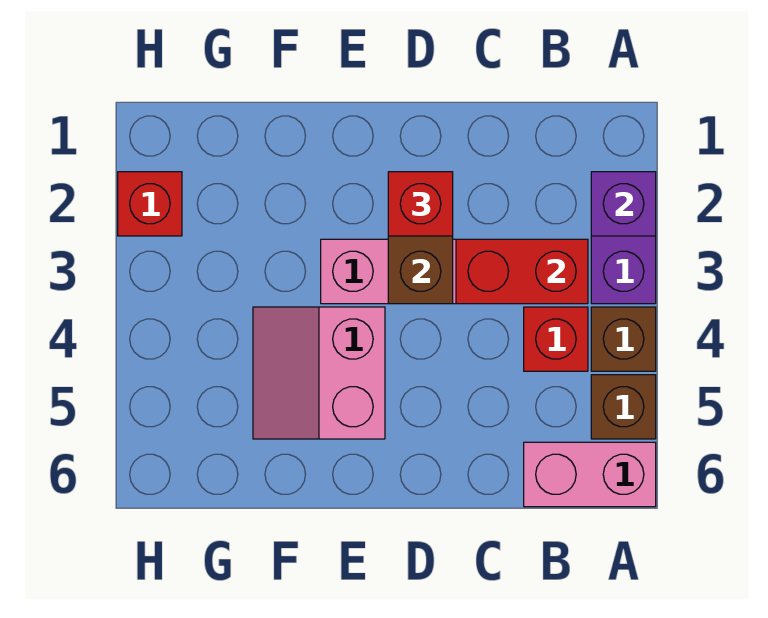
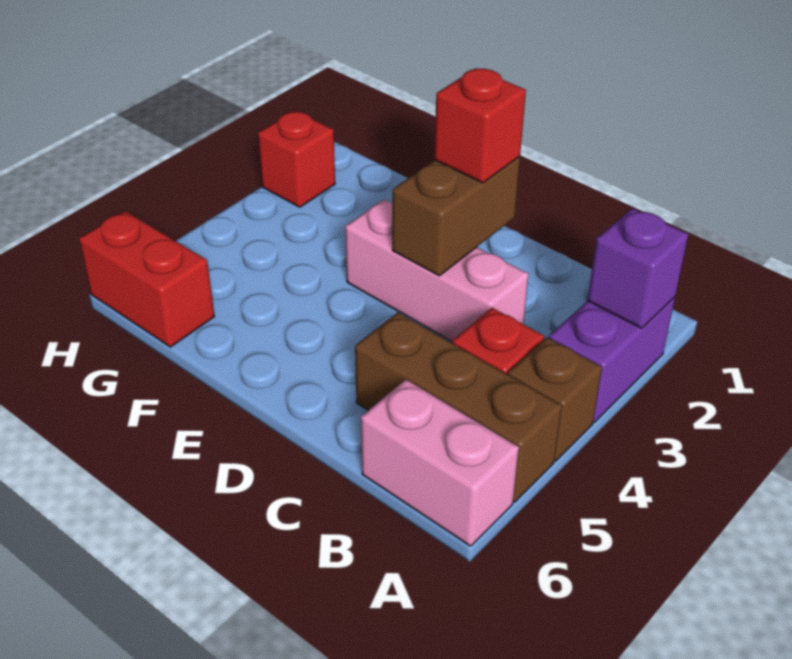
brown brick A5 level 1 -> brown brick A5:C5 level 1
red brick B3:C3 level 2 -> red brick G6:H6 level 1
pink slope E4:F5 level 1 top E -> none

